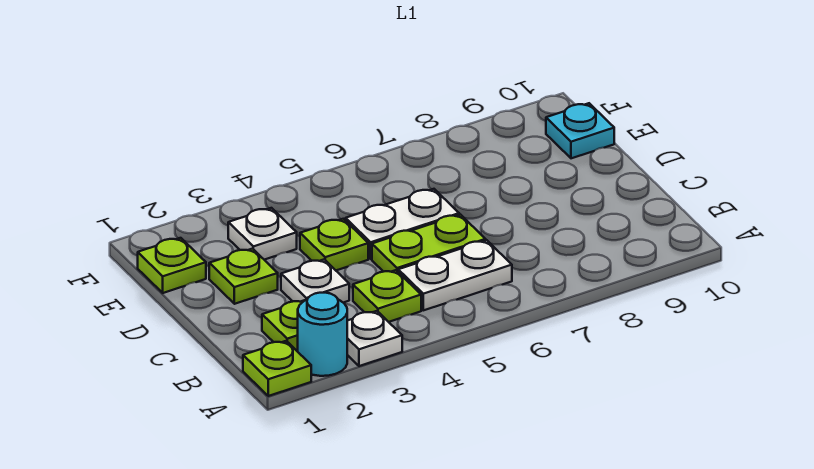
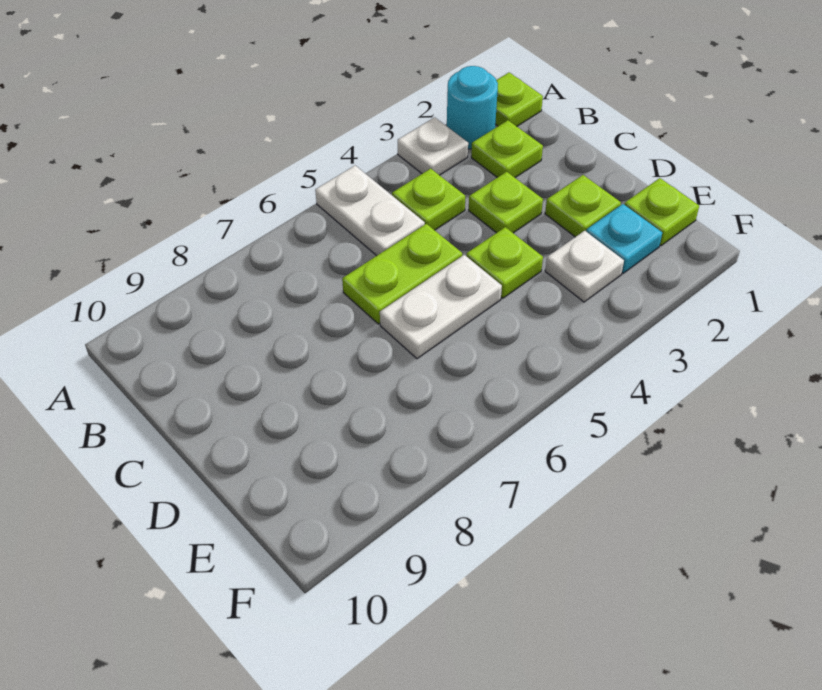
white plate B5:B6 level 1 -> white plate A5:B5 level 1
white plate C3 level 1 -> lime plate C3 level 1
cyan plate E10 level 1 -> cyan plate E2 level 1

